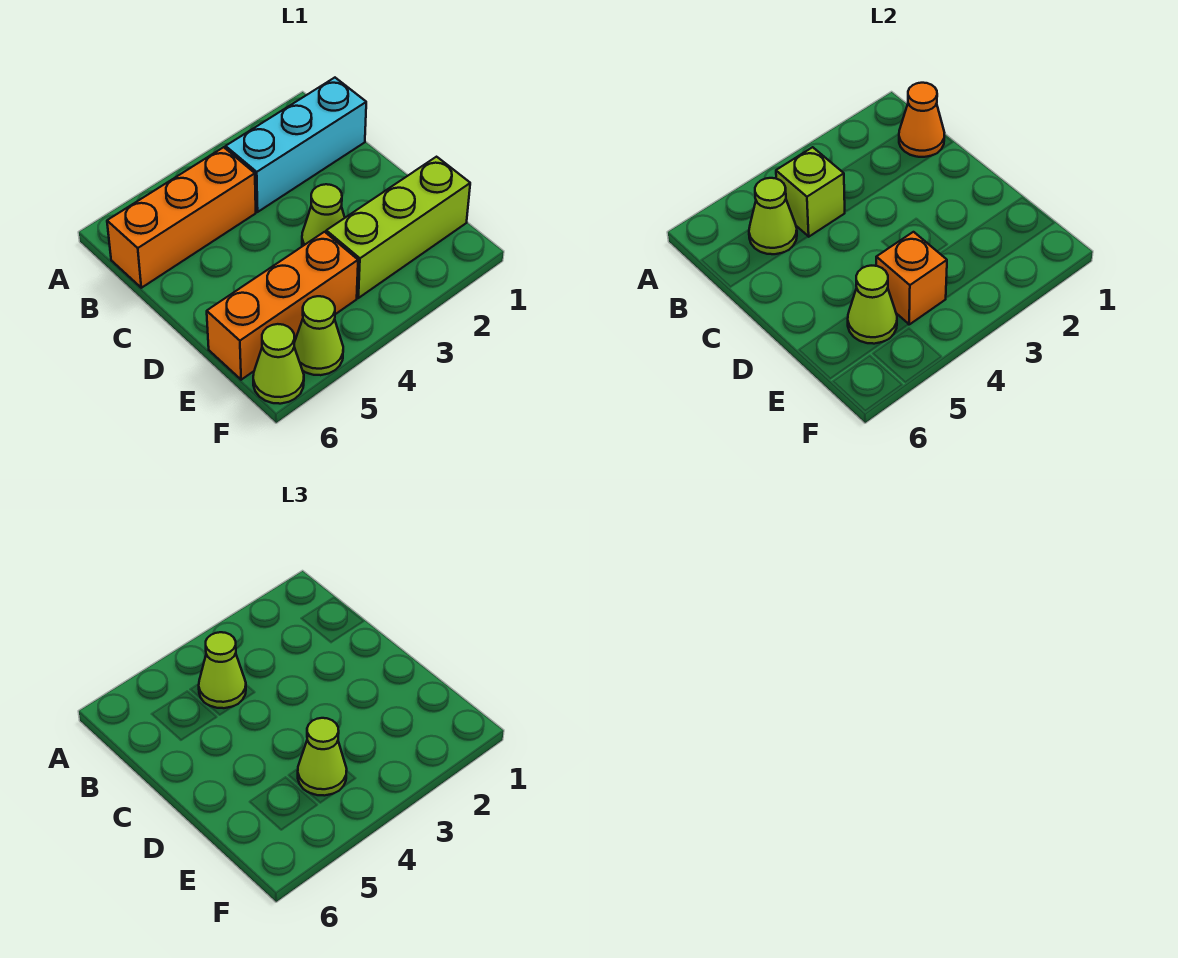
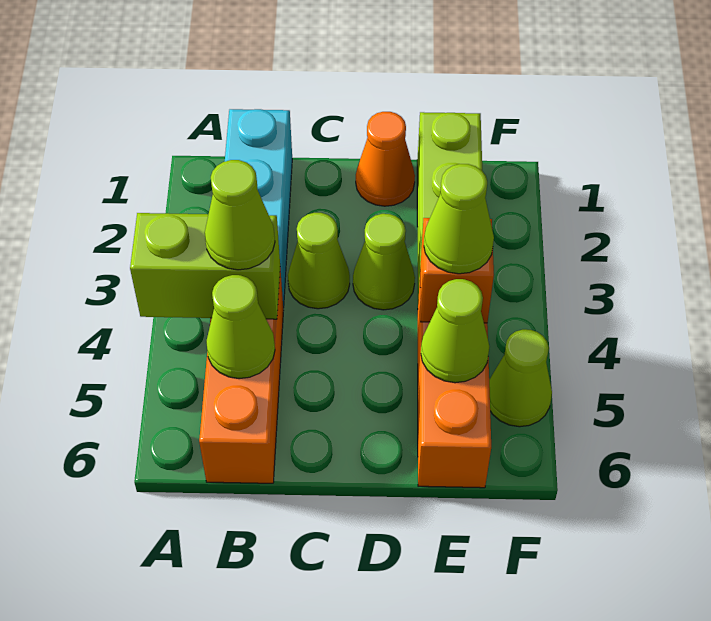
orange cone B1 level 2 -> orange cone D1 level 1
lime brick B4 level 2 -> lime brick A4:B4 level 2
lime cone F6 level 1 -> lime cone C3 level 1

